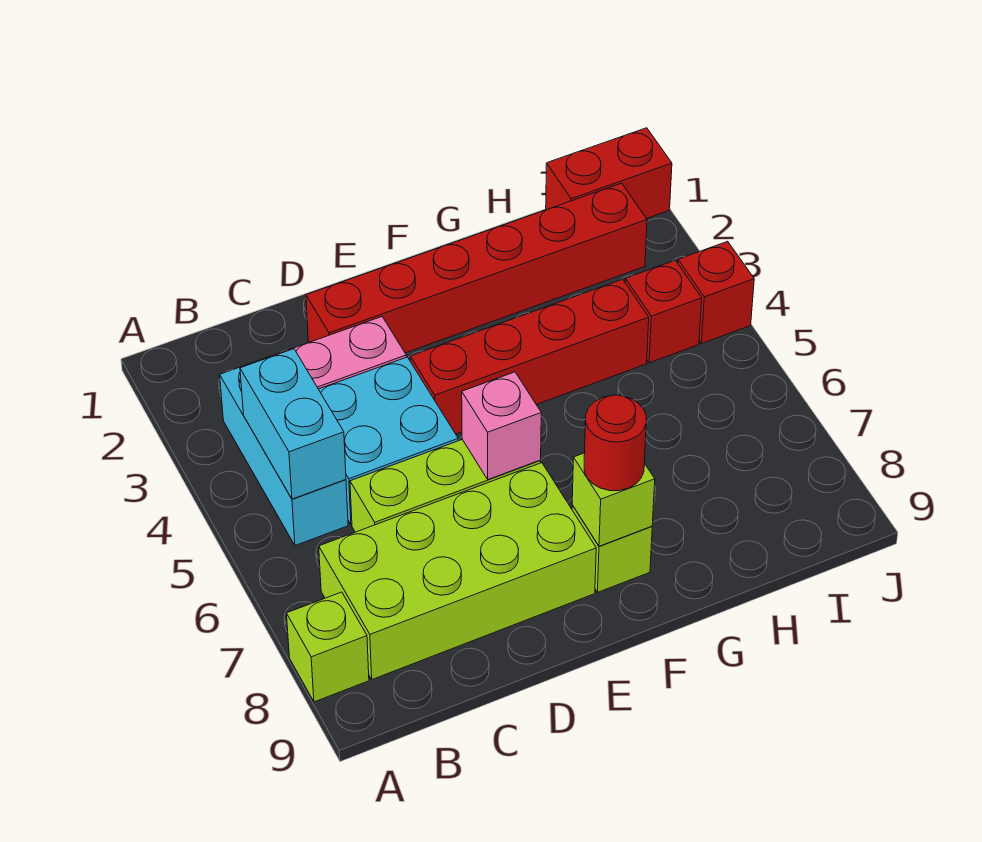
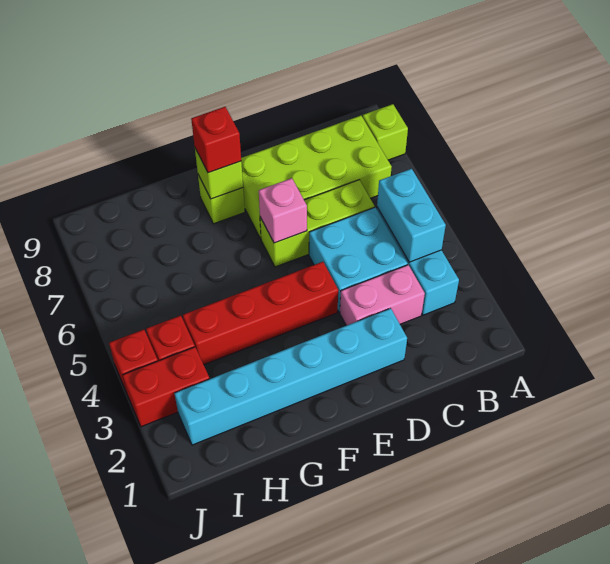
red brick D2:I2 level 1 -> cyan brick D2:I2 level 1
red round brick F8 level 3 -> red brick F8 level 3
red brick I1:J1 level 1 -> red brick I3:J3 level 1

